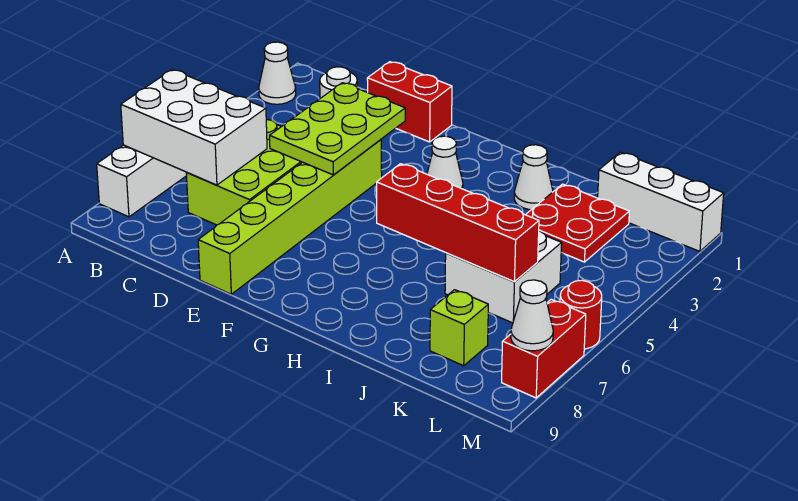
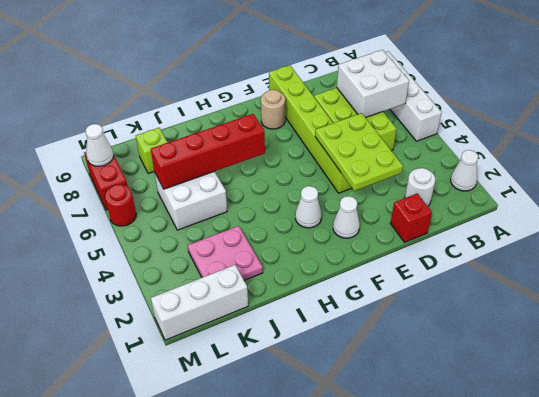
white brick A6:C7 level 2 -> white brick B6:C7 level 2
red brick D1:E1 level 1 -> red brick D1 level 1
none -> tan round brick F8 level 1
white cone I2 level 1 -> white cone F2 level 1
red plate J2:K3 level 1 -> pink plate J2:K3 level 1

